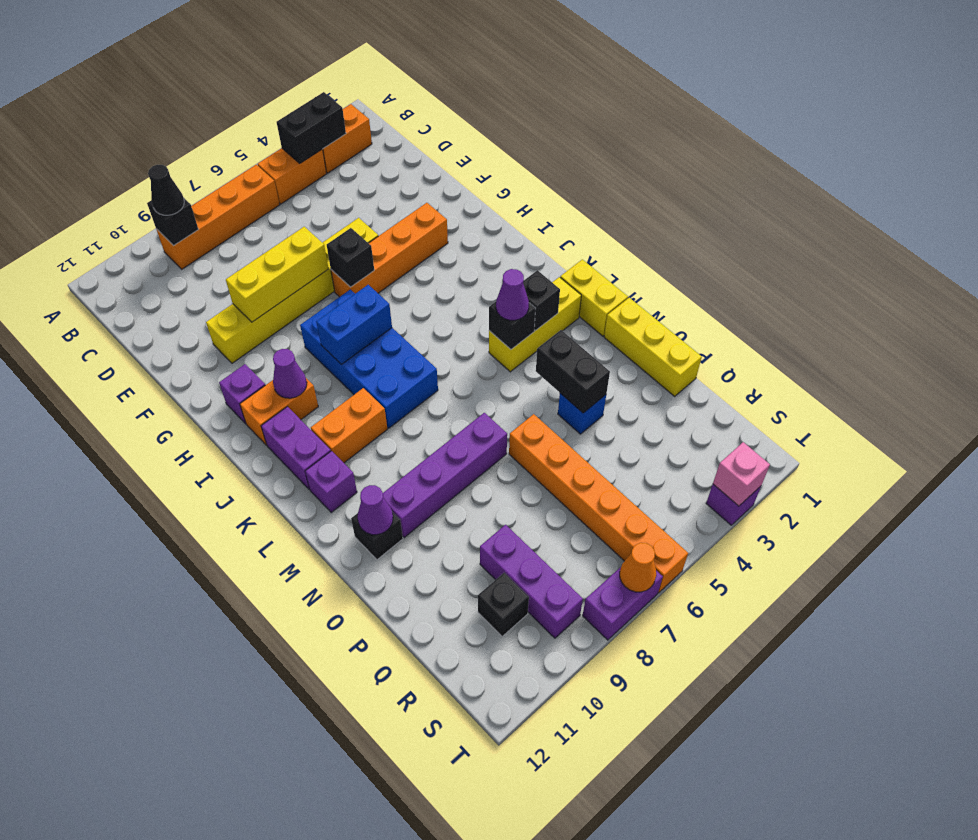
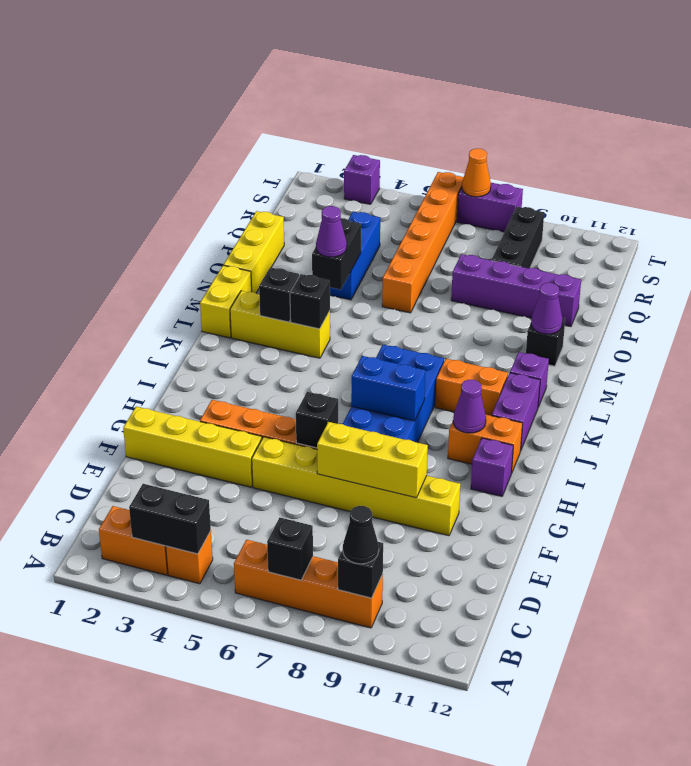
orange brick B4:B5 level 1 -> orange brick B4 level 1
none -> yellow brick F1:F4 level 1
purple cone L4 level 3 -> purple cone N4 level 3
purple brick N7:N10 level 1 -> purple brick P8:P11 level 1
blue brick O4 level 1 -> blue brick O4:Q4 level 1
purple brick Q9:S9 level 1 -> black brick Q9:S9 level 1
black brick R10 level 1 -> black brick B7 level 2
pink brick T3 level 2 -> none

